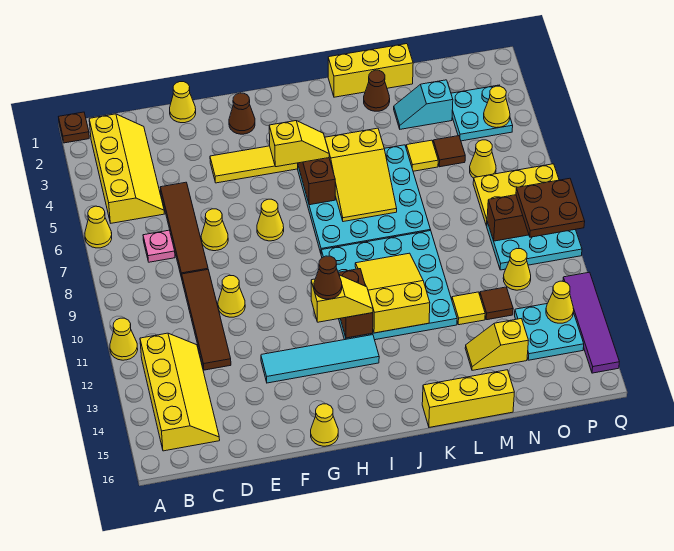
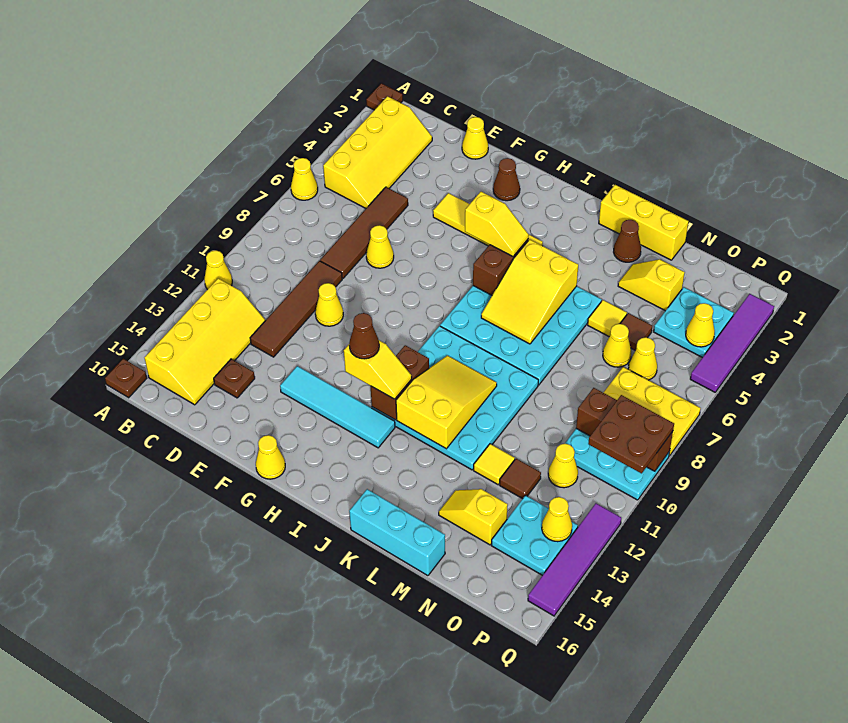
none -> brown plate A16 level 1
pink plate C7 level 1 -> none
none -> brown plate D14 level 1
yellow cone G7 level 1 -> yellow cone N6 level 1
yellow brick K16:M16 level 1 -> cyan brick K16:M16 level 1
cyan slope M3:N3 level 1 top N -> yellow slope M3:N3 level 1 top N
none -> purple tile Q2:Q5 level 1

